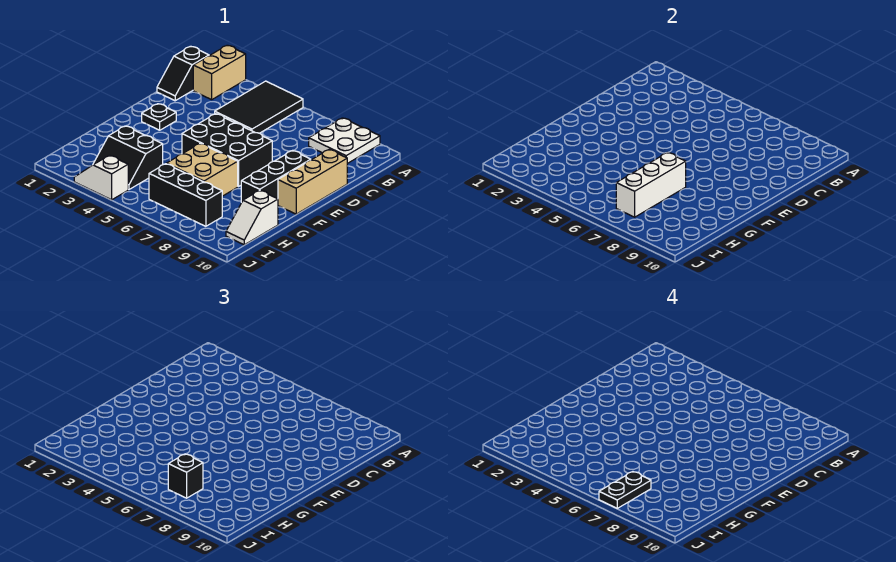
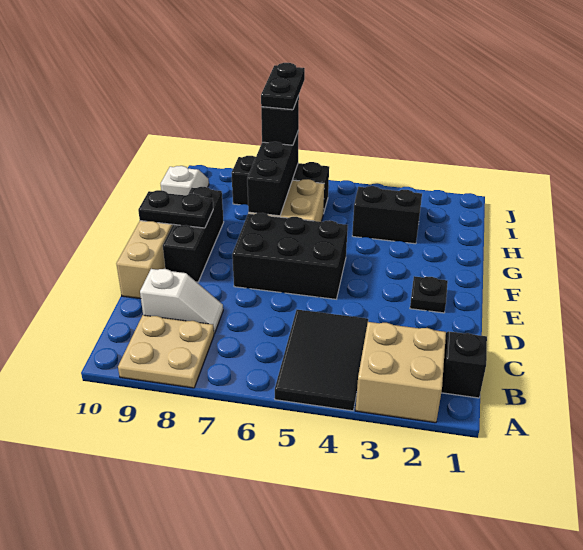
tan brick A2:B2 level 1 -> tan brick A2:B3 level 1
white plate A8:B9 level 1 -> tan plate A8:B9 level 1
none -> black plate F9:F10 level 2
white brick G7:I7 level 2 -> black brick G7:I7 level 2
white slope J3:J4 level 1 top 4 -> white slope C8:C9 level 1 top 9

